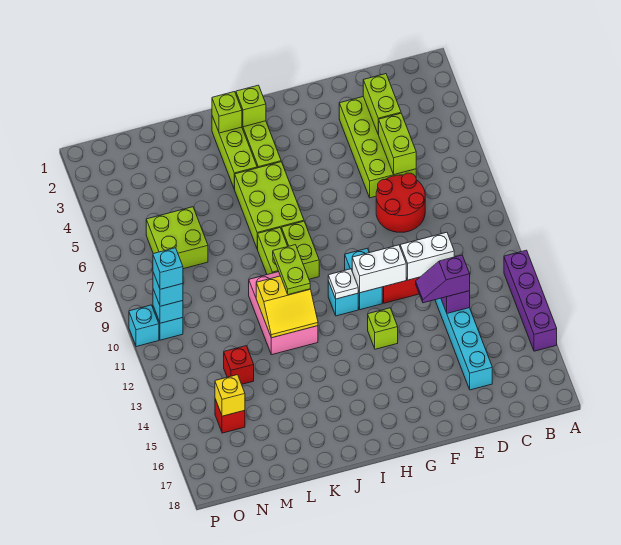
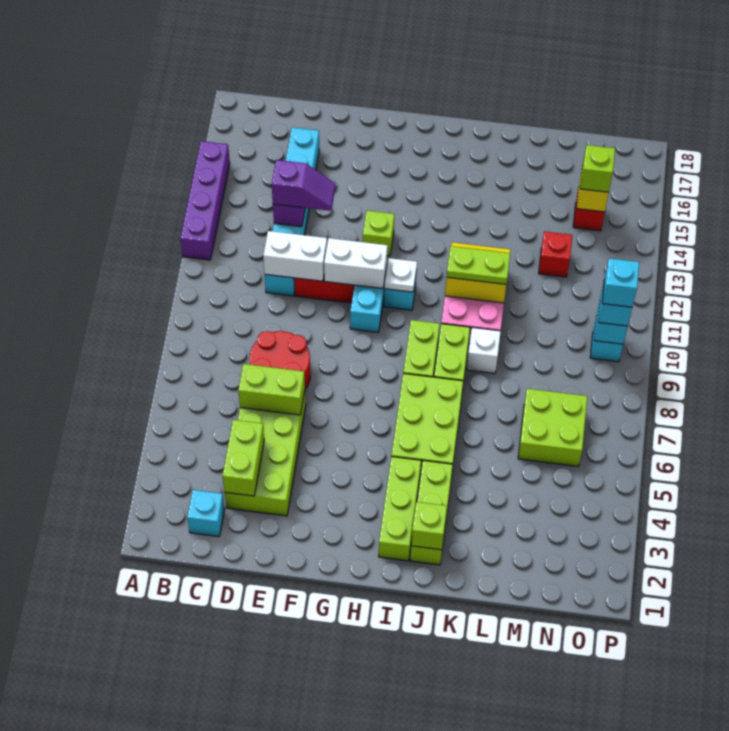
lime brick D5:D6 level 2 -> lime brick D6:E6 level 2
lime brick I2 level 2 -> lime brick N15 level 3
lime plate J10:J11 level 3 -> lime plate J11:K11 level 3
none -> white brick K9 level 1
cyan brick P10 level 1 -> cyan brick C2 level 1

